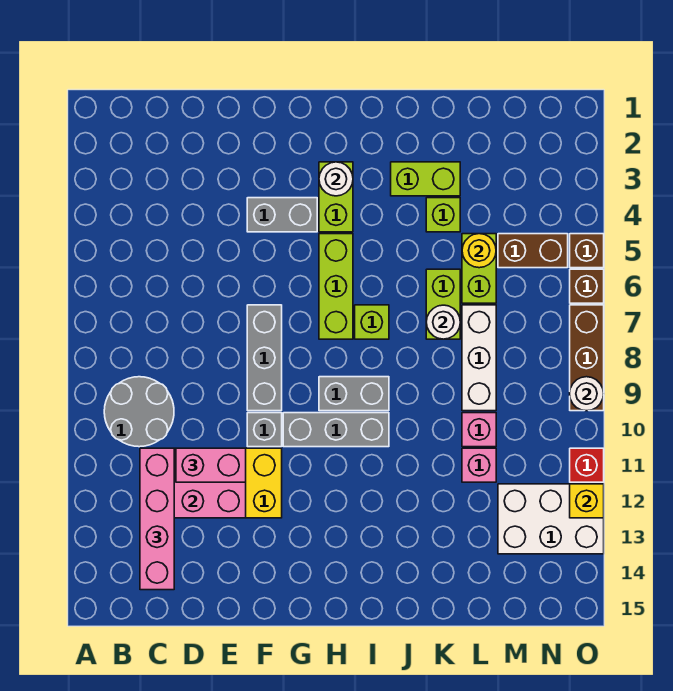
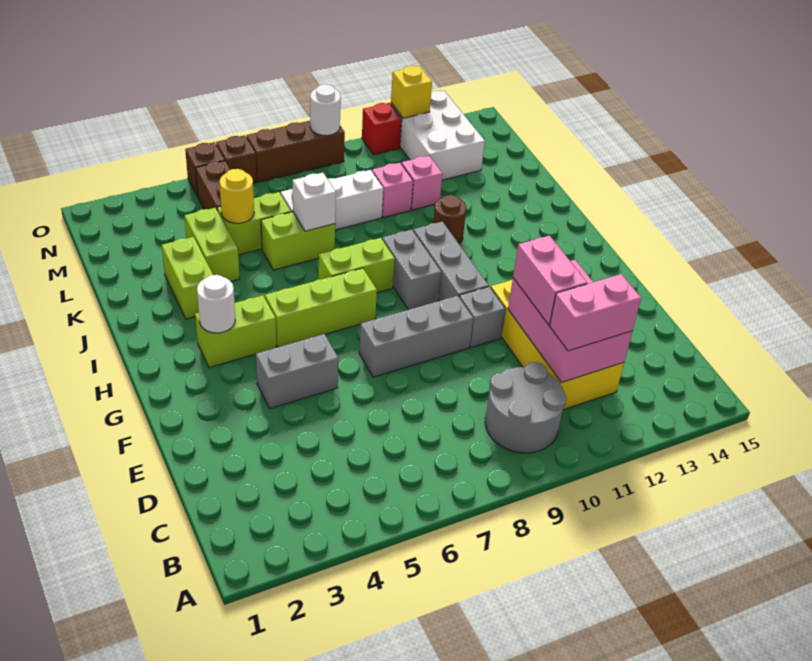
pink brick C11:C14 level 3 -> pink brick C11:C12 level 3
grey brick F4:G4 level 1 -> grey brick F4:F5 level 1
lime brick I7 level 1 -> lime brick I7:I8 level 1
none -> brown round brick J11 level 1
lime brick K4 level 1 -> lime brick K4:L4 level 1
white round brick K7 level 2 -> white brick K7 level 2

